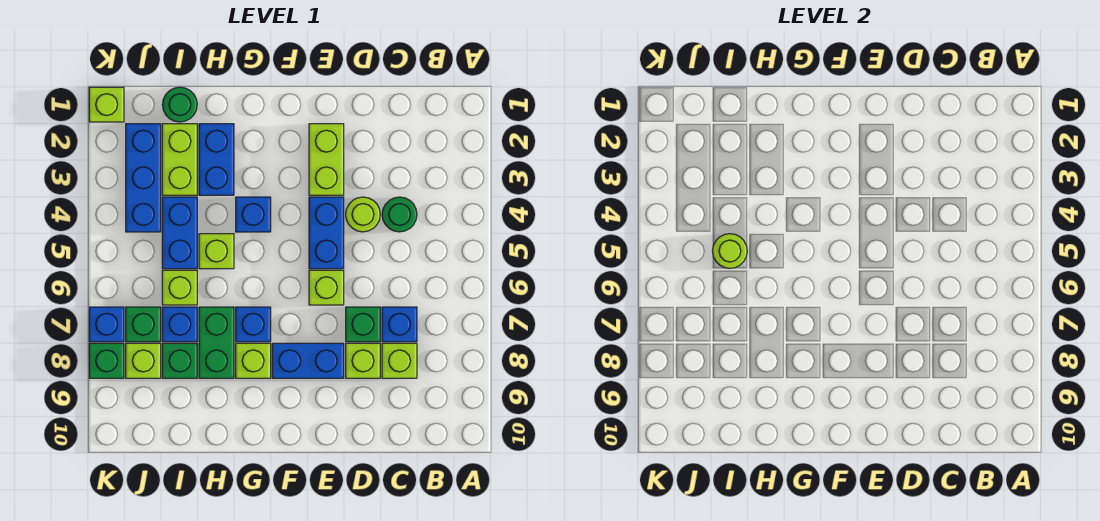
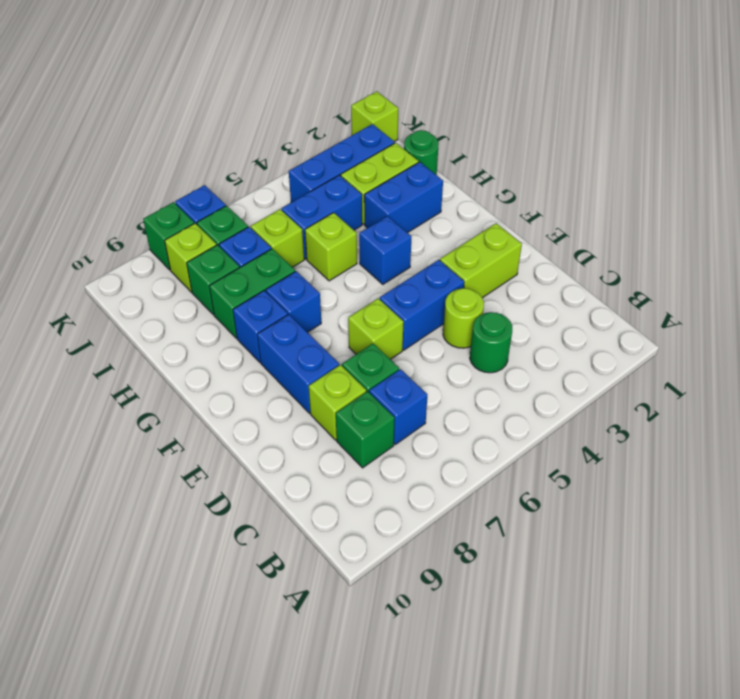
lime brick C8 level 1 -> green brick C8 level 1
lime brick G8 level 1 -> blue brick G8 level 1
lime round brick I5 level 2 -> none

